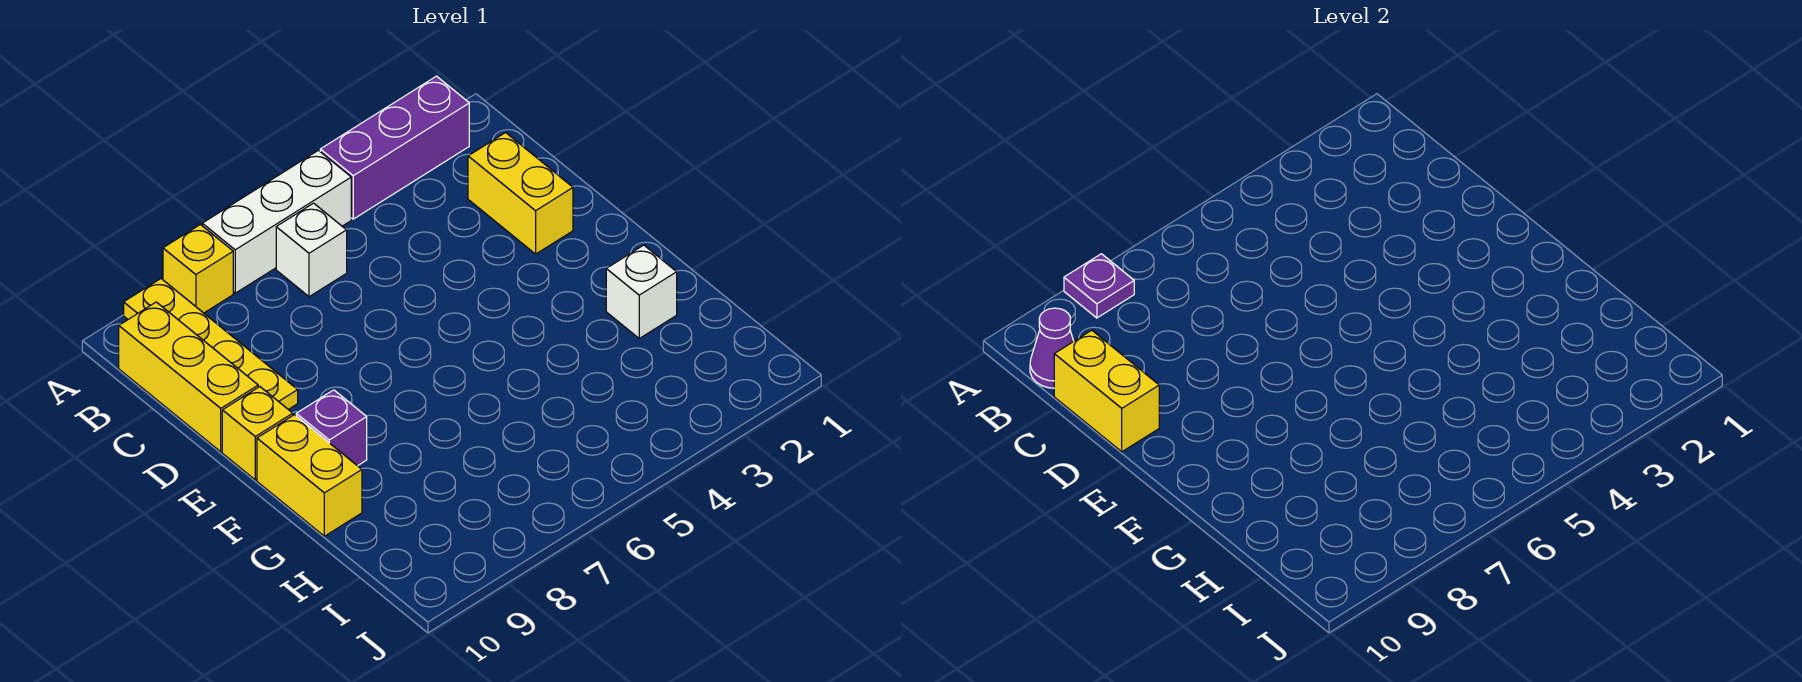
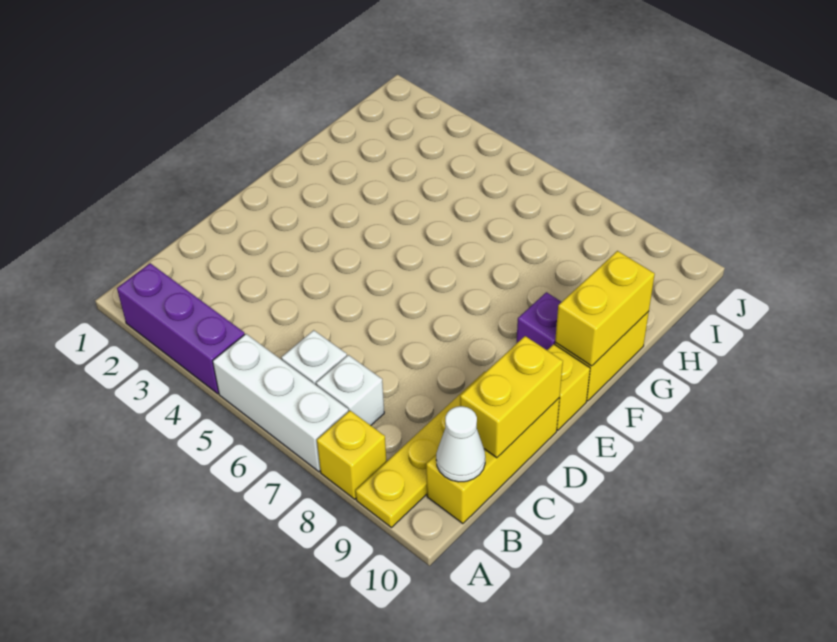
purple plate A8 level 2 -> none
purple cone B10 level 2 -> white cone B10 level 2
yellow brick C2:D2 level 1 -> yellow brick F10:G10 level 2
white brick G2 level 1 -> white brick B7 level 1

